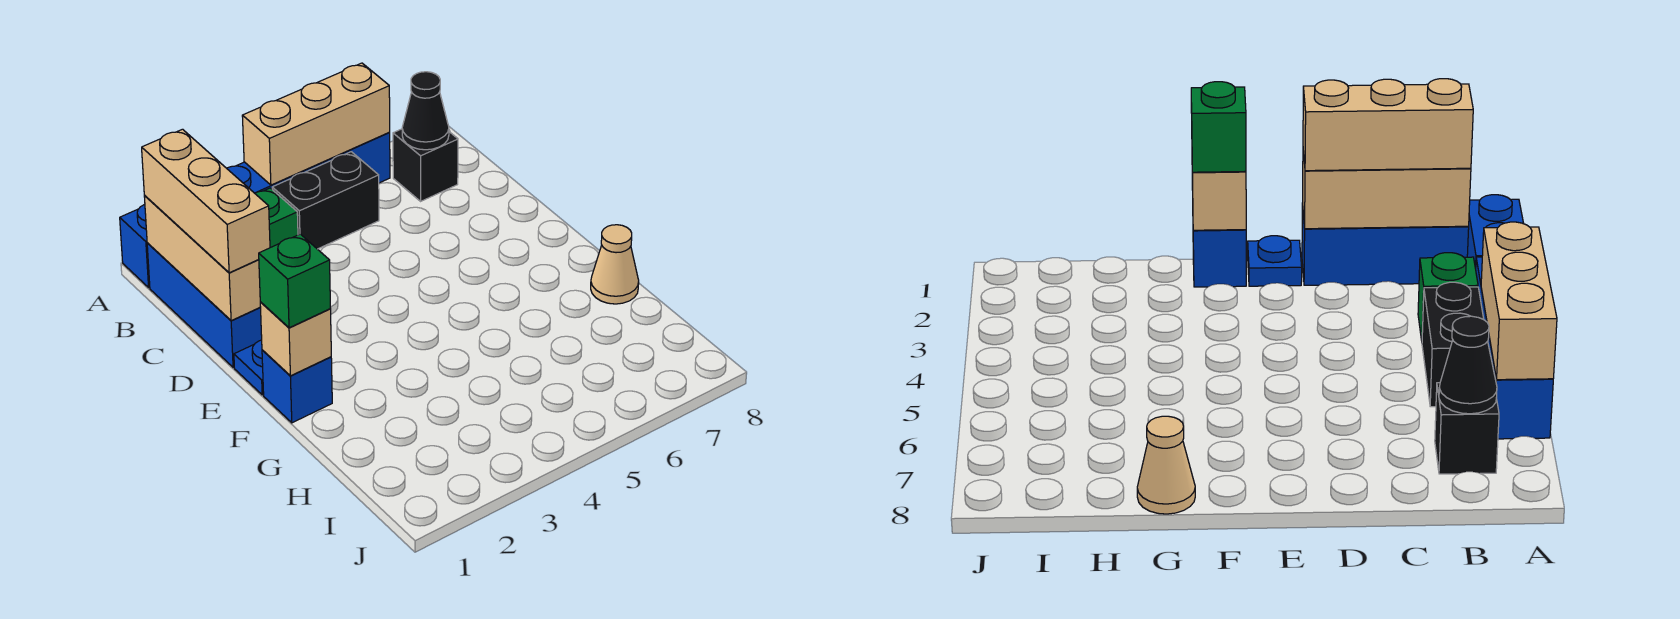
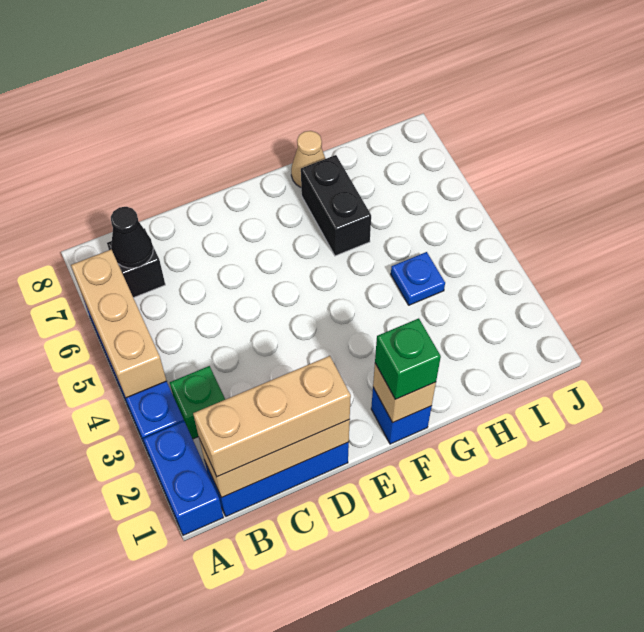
black brick B4:B5 level 1 -> black brick G6:G7 level 1
blue plate E1 level 1 -> blue plate H4 level 1

